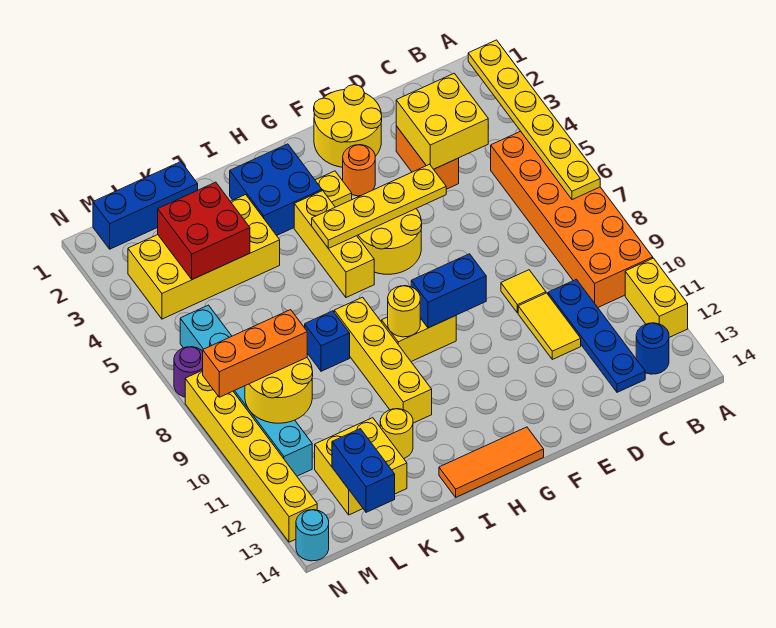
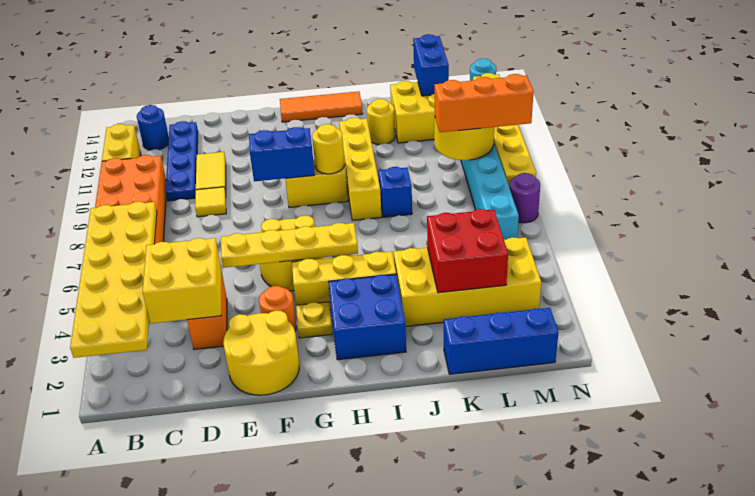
yellow plate A2:A7 level 2 -> yellow plate A2:B7 level 2
yellow brick H4:H6 level 1 -> yellow brick G4:I4 level 1

